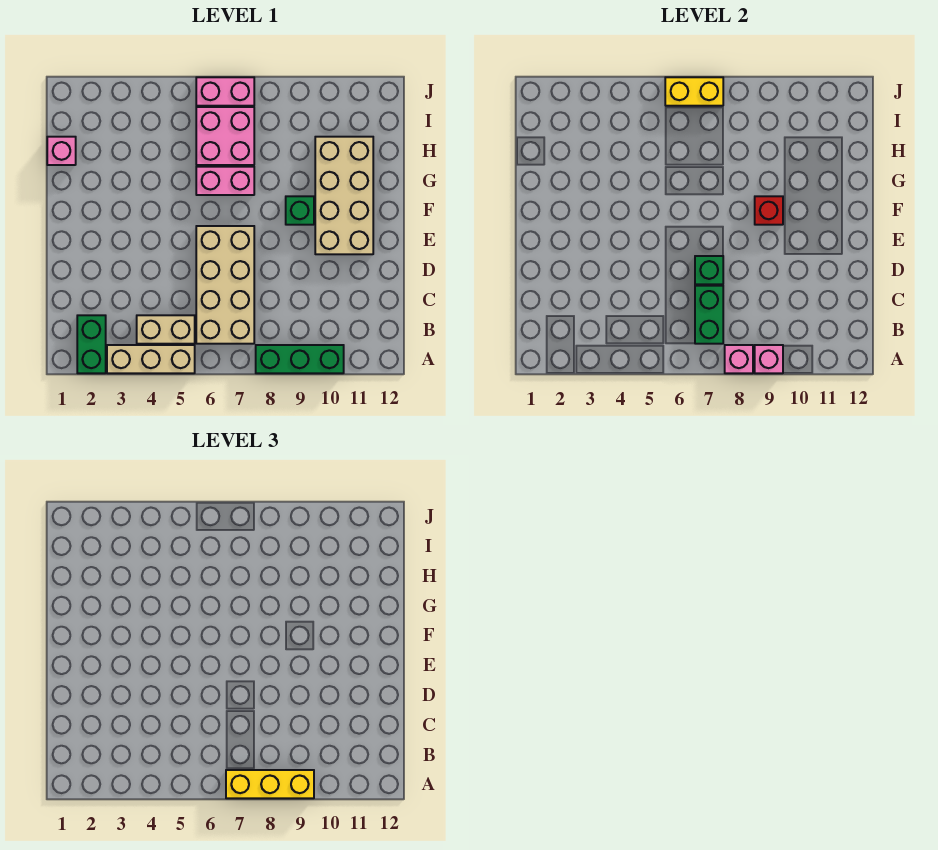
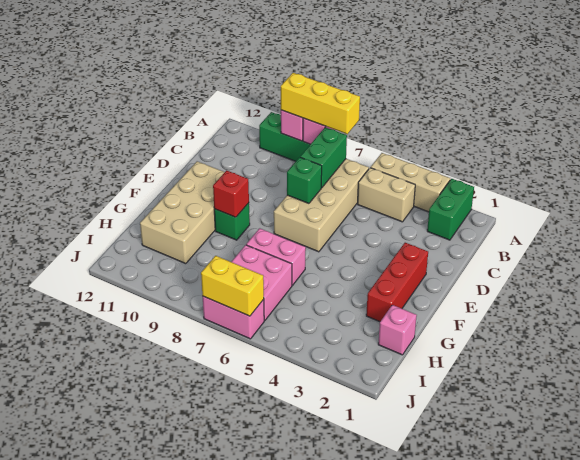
none -> red brick E2:G2 level 1

